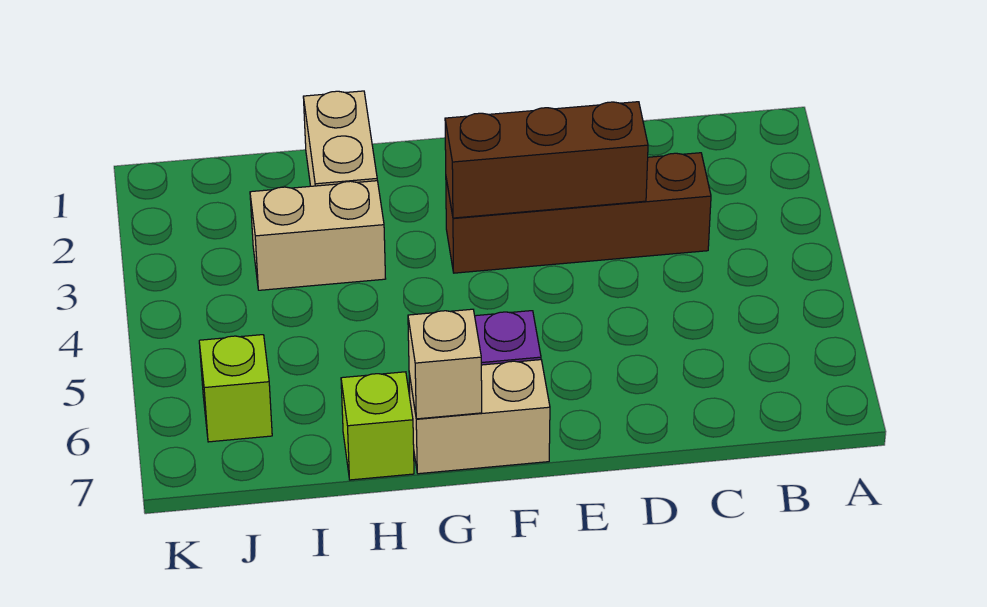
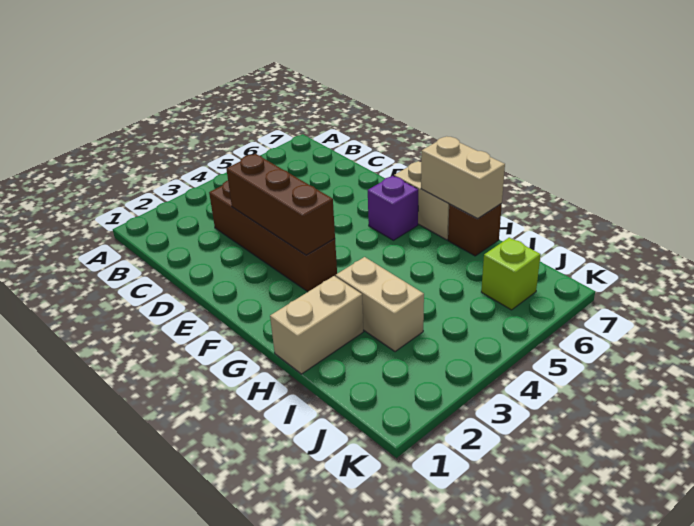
tan brick G7 level 2 -> tan brick G7:H7 level 2
lime brick H7 level 1 -> brown brick H7 level 1

